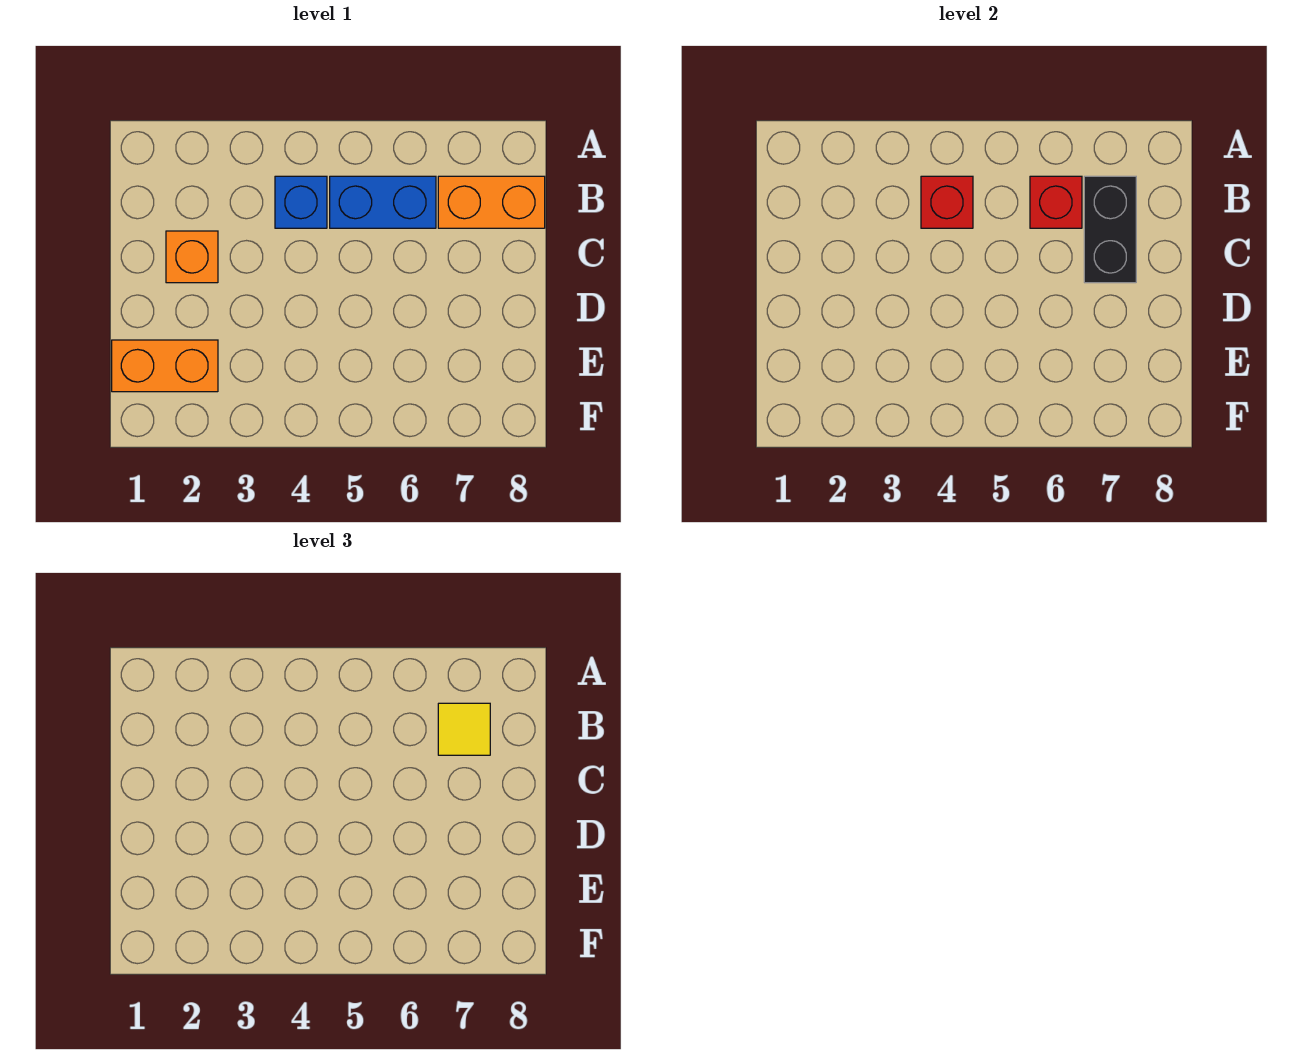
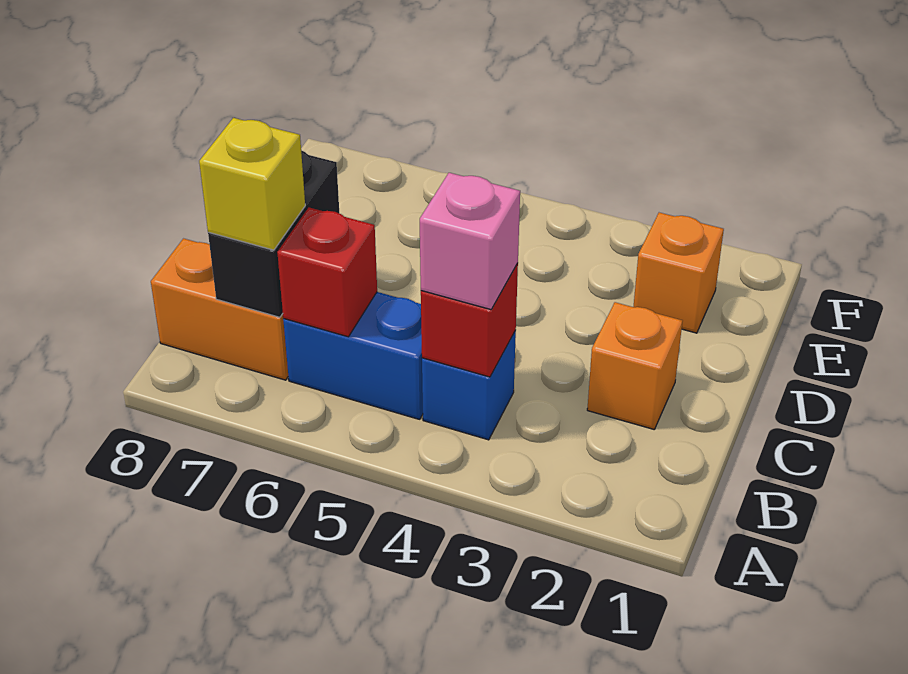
none -> pink brick B4 level 3
yellow tile B7 level 3 -> yellow brick B7 level 3
orange brick E1:E2 level 1 -> orange brick E2 level 1

